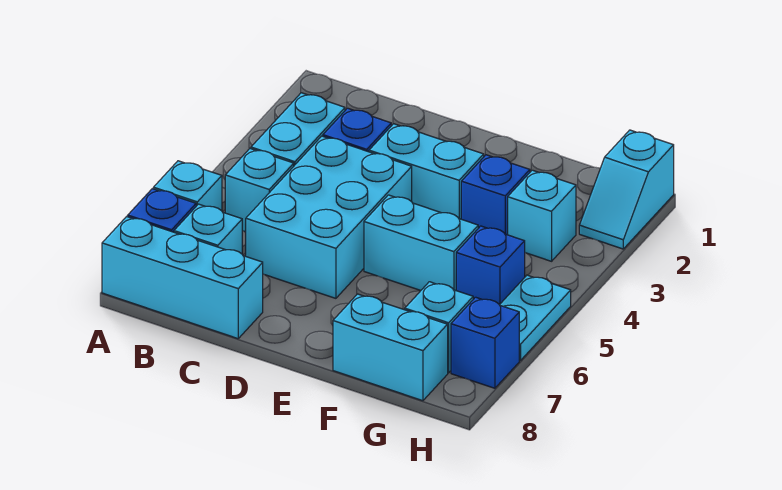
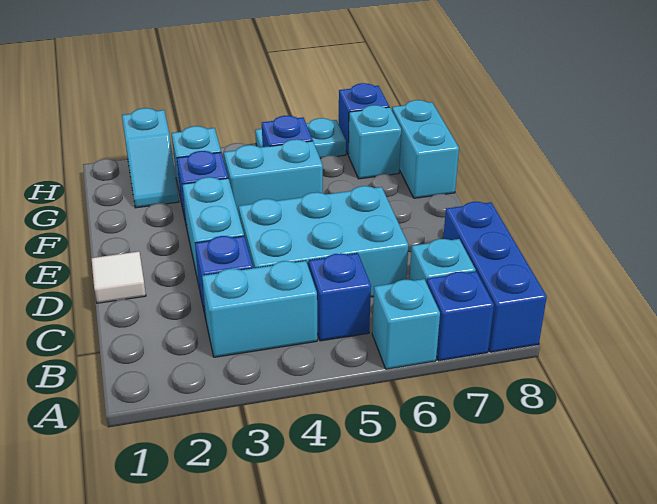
cyan brick A8:C8 level 1 -> blue brick A8:C8 level 1
cyan brick B5 level 1 -> blue brick B5 level 1
none -> white tile D1 level 1
cyan brick E5:F5 level 1 -> cyan brick F4:F5 level 1
cyan slope H1:H2 level 1 top 1 -> cyan slope G2:H2 level 1 top H

